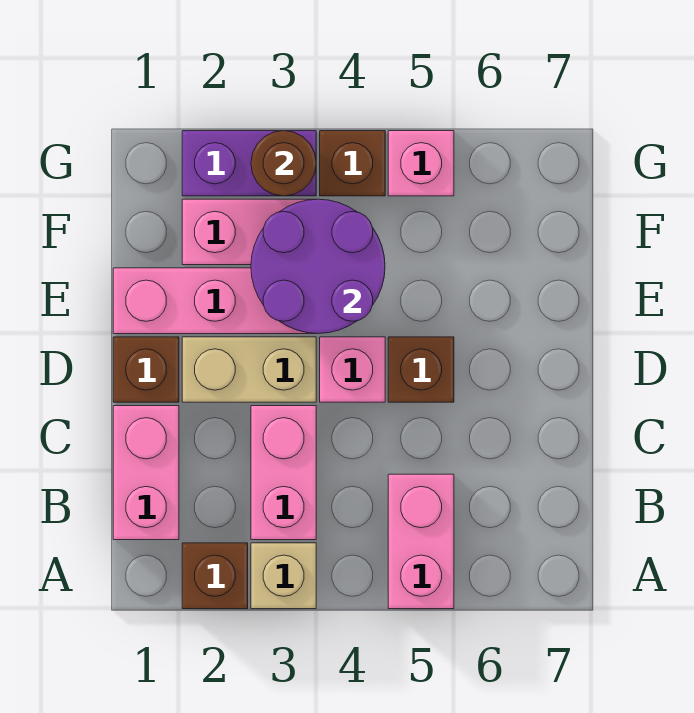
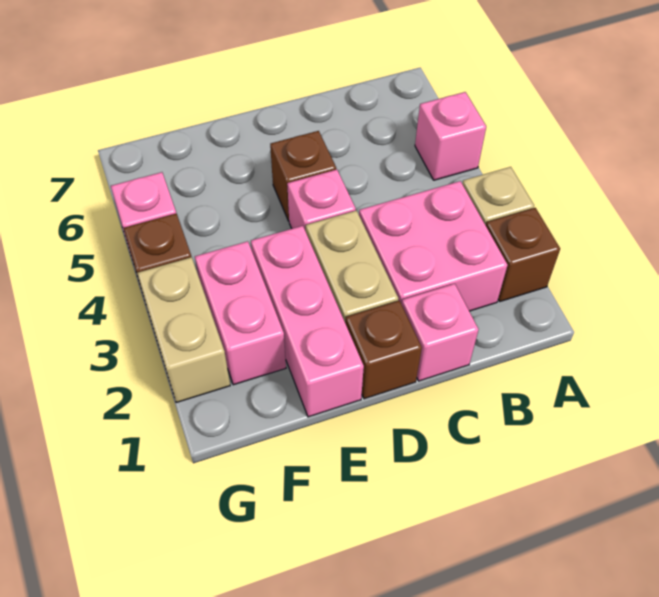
pink brick A5:B5 level 1 -> pink brick A5 level 1
pink brick B1:C1 level 1 -> pink brick C1 level 1
pink brick B3:C3 level 1 -> pink brick B2:C3 level 1
purple round brick E3:F4 level 2 -> none
purple brick G2:G3 level 1 -> tan brick G2:G3 level 1
brown round brick G3 level 2 -> none

